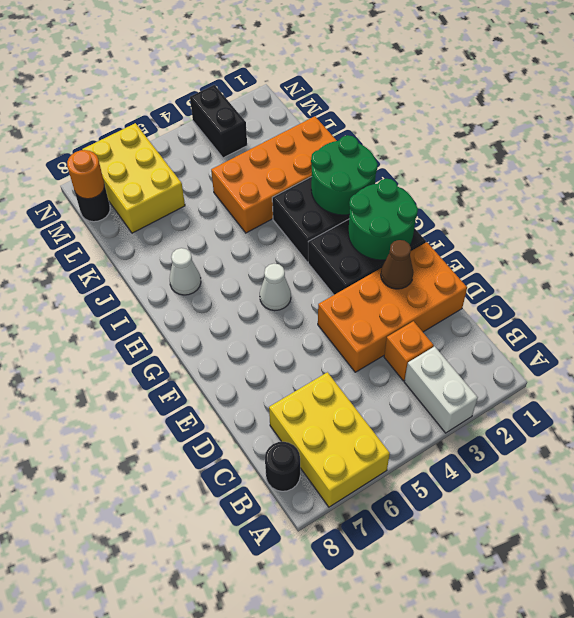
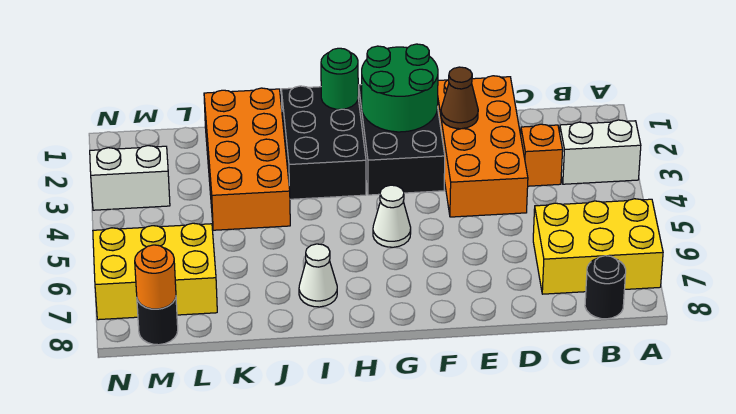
green round brick H1:I2 level 2 -> green round brick H1 level 2
black brick M3:N3 level 1 -> white brick M3:N3 level 1

